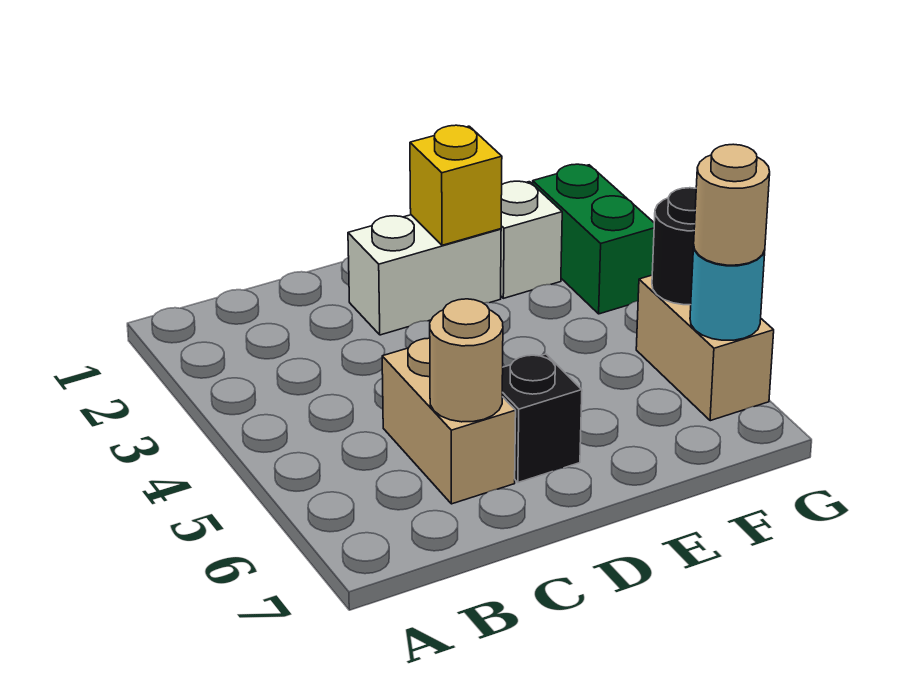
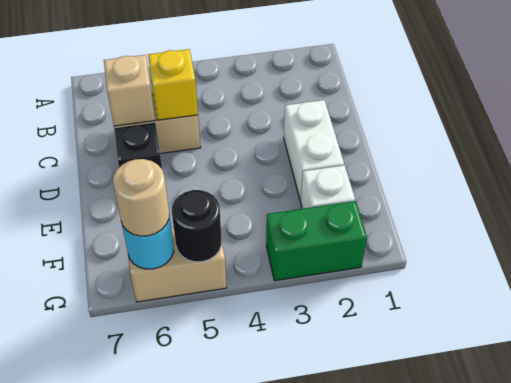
tan round brick C6 level 2 -> tan brick C6 level 2
yellow brick E2 level 2 -> yellow brick C5 level 2

